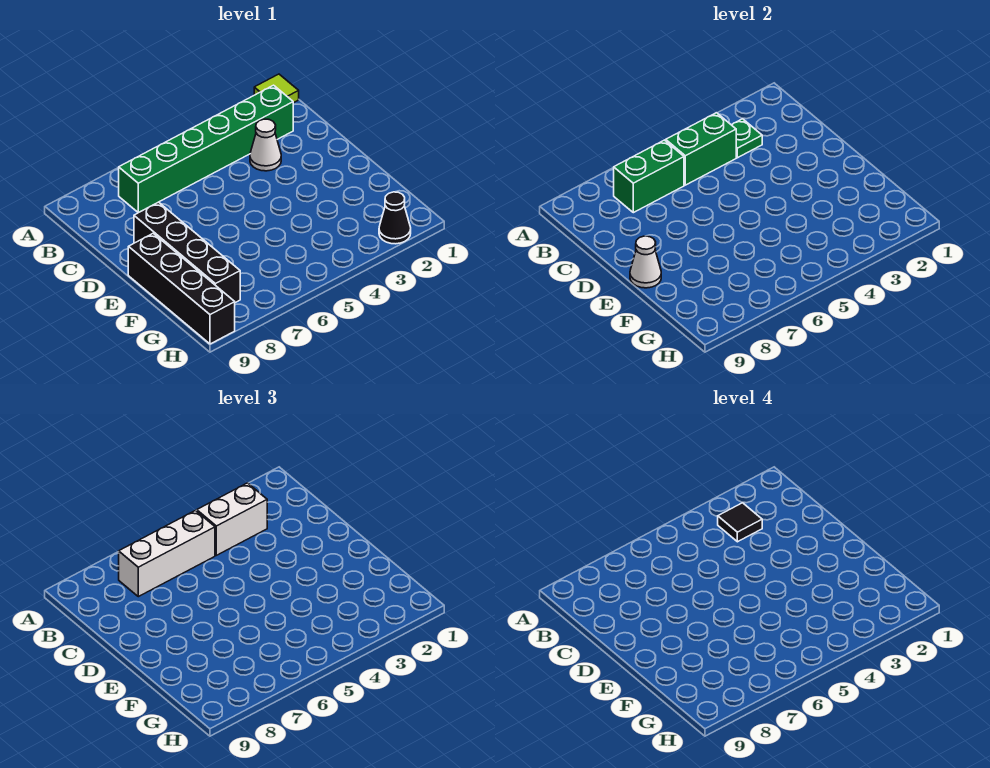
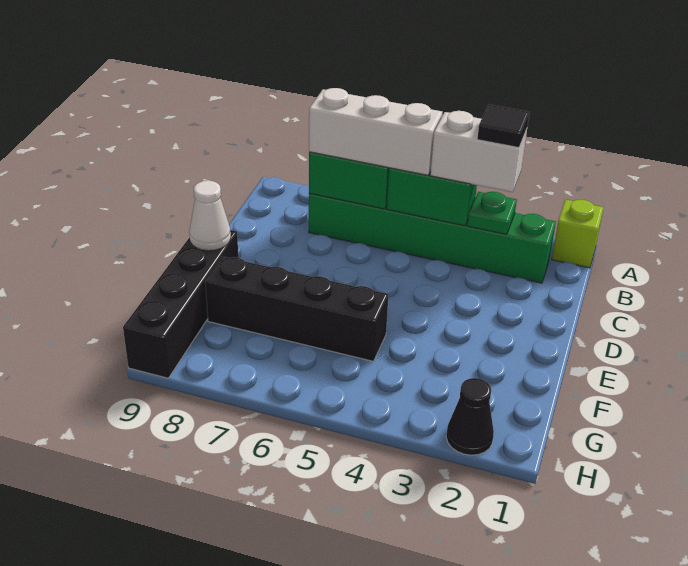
lime tile A1 level 1 -> lime brick A1 level 1
white cone C3 level 1 -> none
black brick D8:G8 level 1 -> black brick F5:F8 level 1

